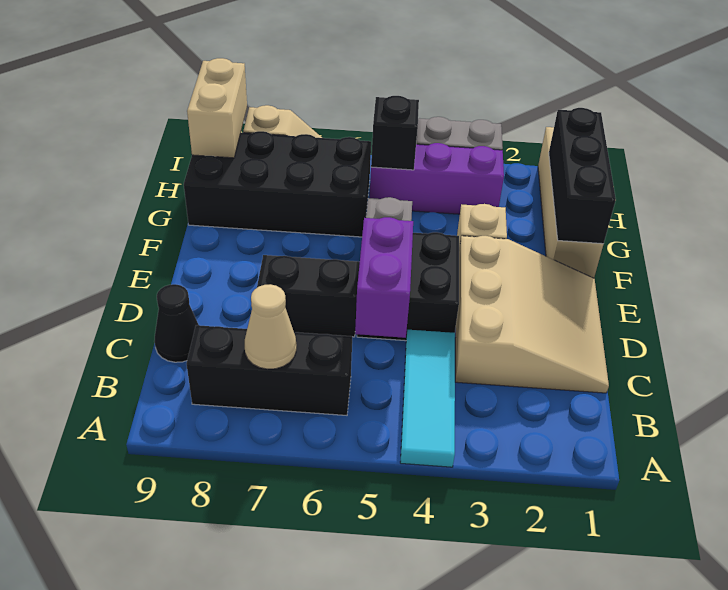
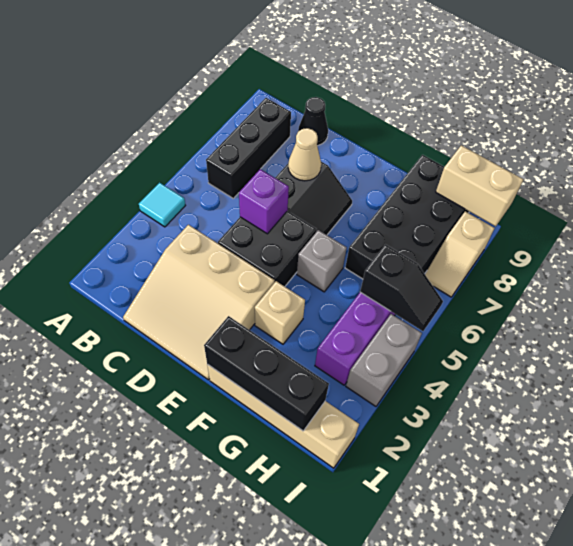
cyan tile A4:C4 level 1 -> cyan tile A4 level 1
tan cone B7 level 2 -> tan cone D7 level 2
purple brick C5:D5 level 2 -> purple brick D5 level 2

